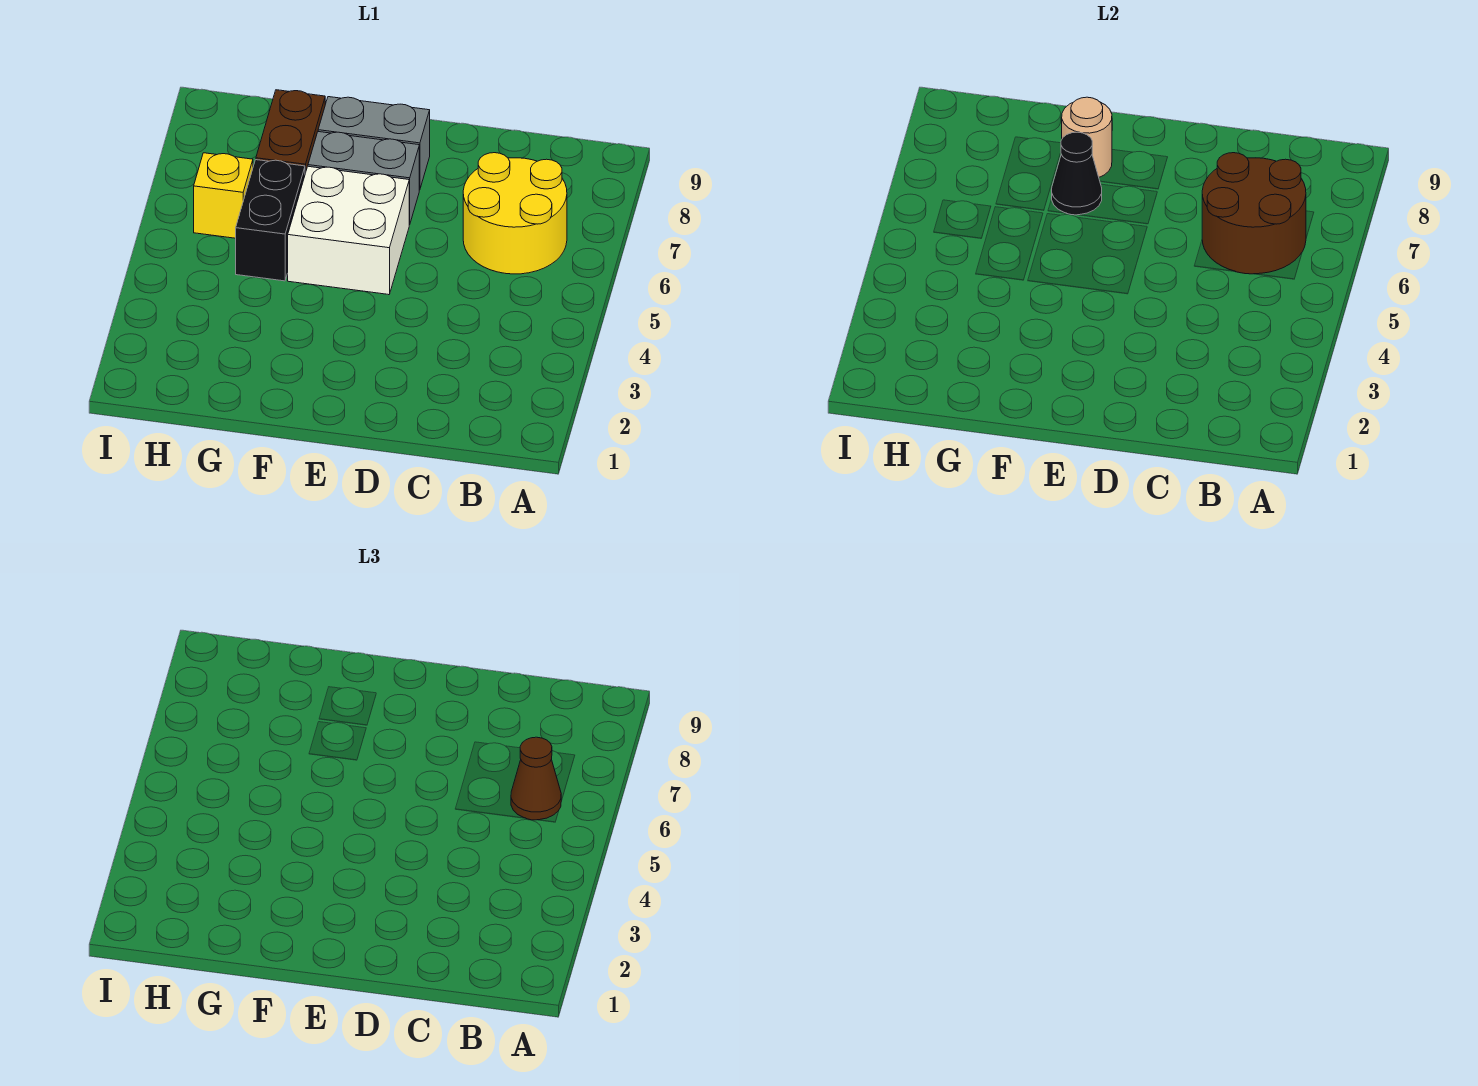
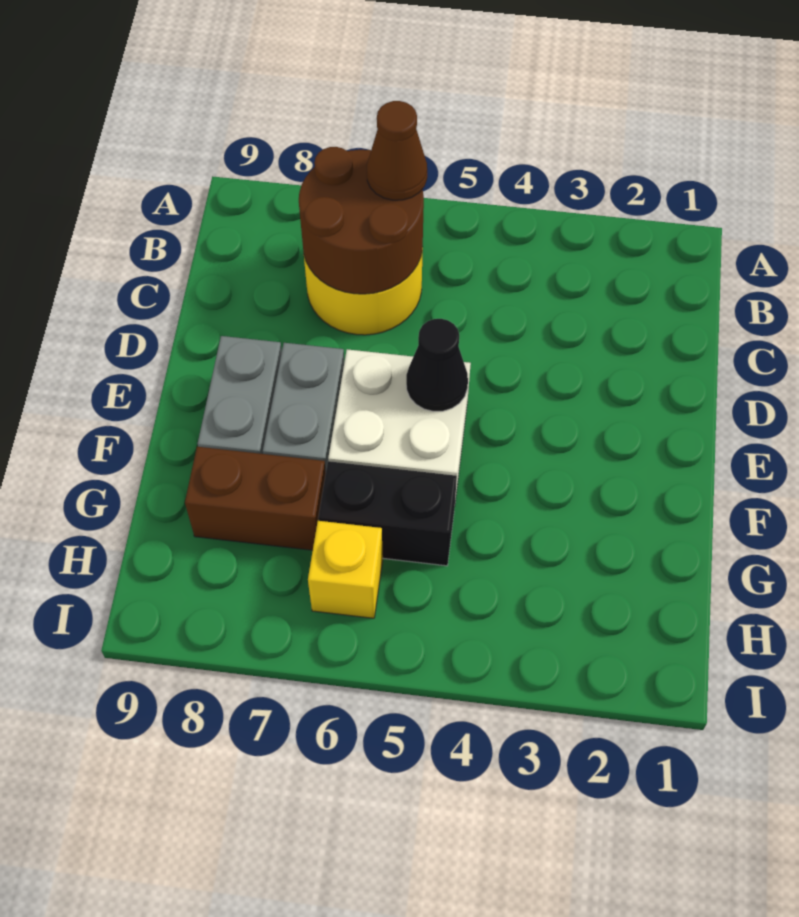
black cone F7 level 2 -> black cone E5 level 2
tan round brick F8 level 2 -> none

